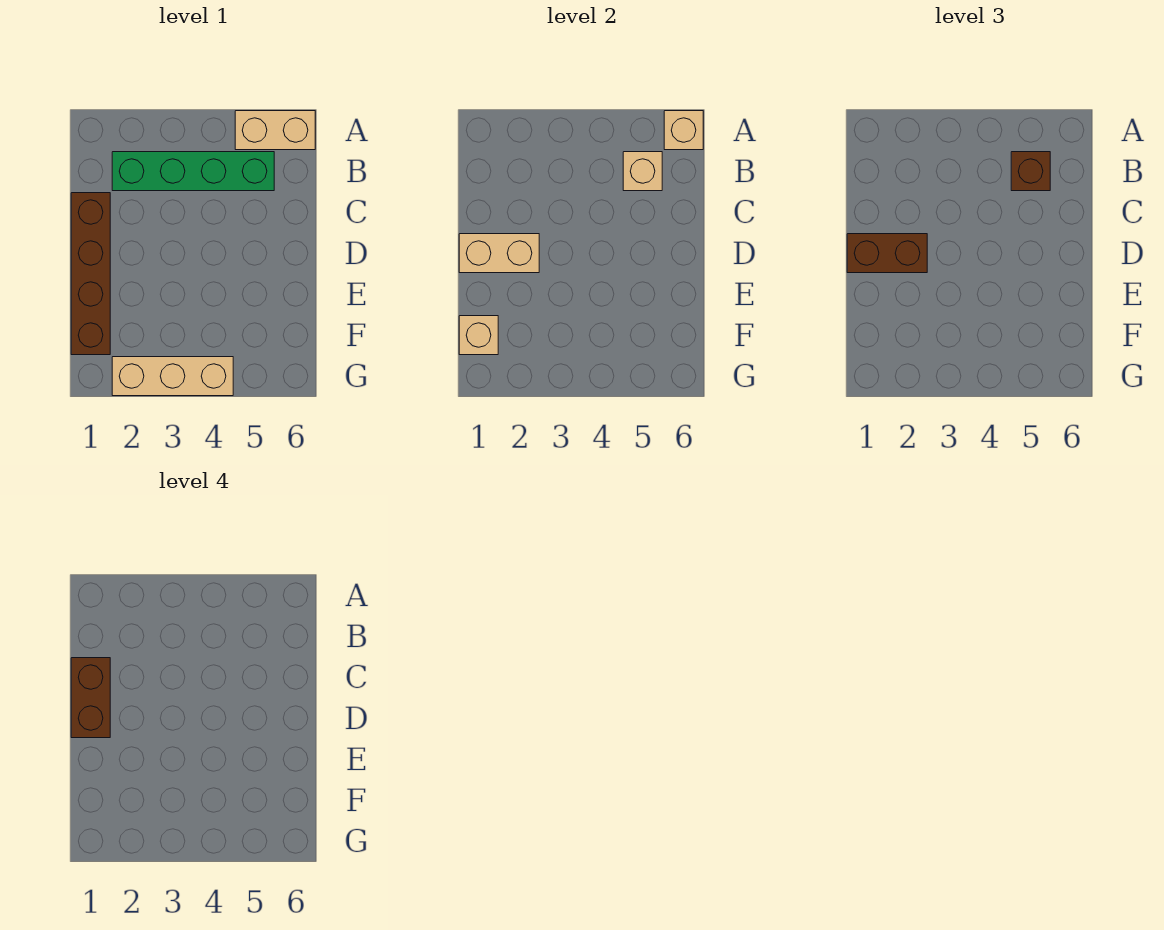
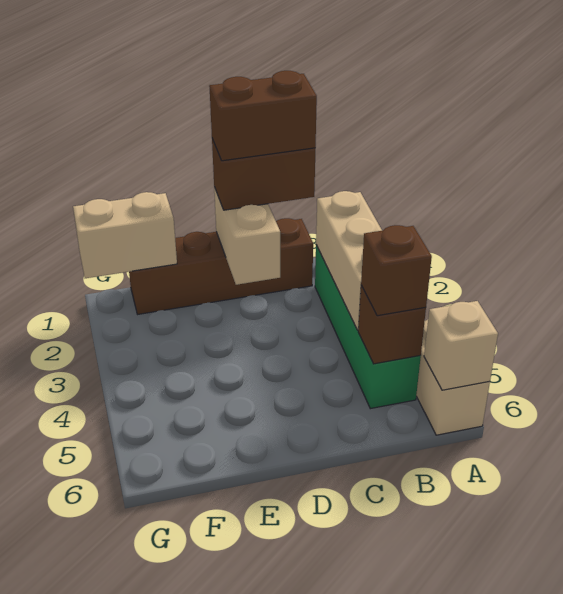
tan brick B5 level 2 -> brown brick B5 level 2
brown brick D1:D2 level 3 -> brown brick C1:D1 level 3
tan brick F1 level 2 -> tan brick F1:G1 level 2
tan brick G2:G4 level 1 -> tan brick B2:B4 level 2

